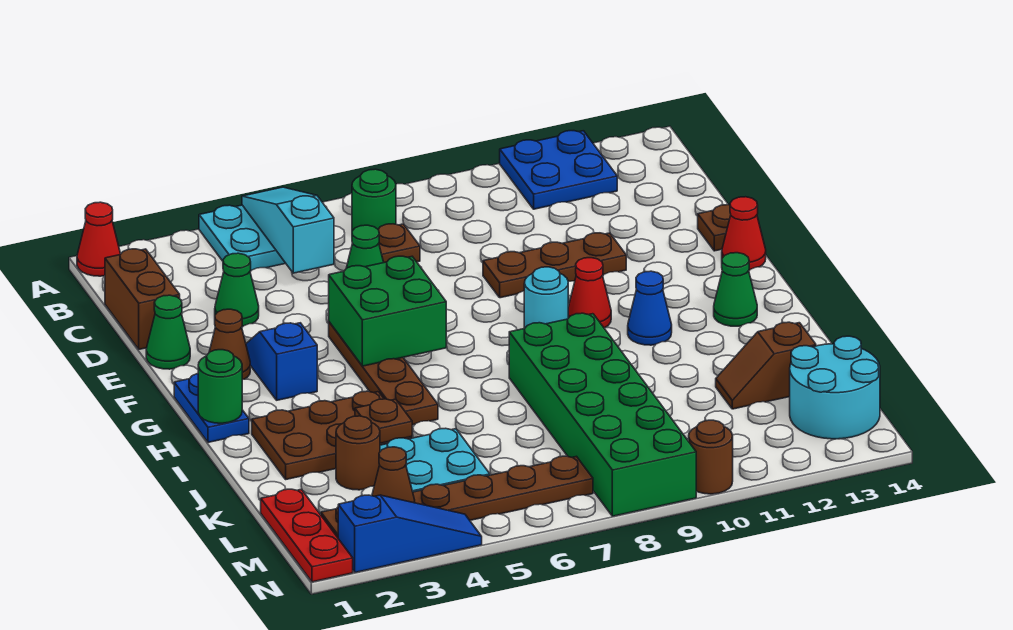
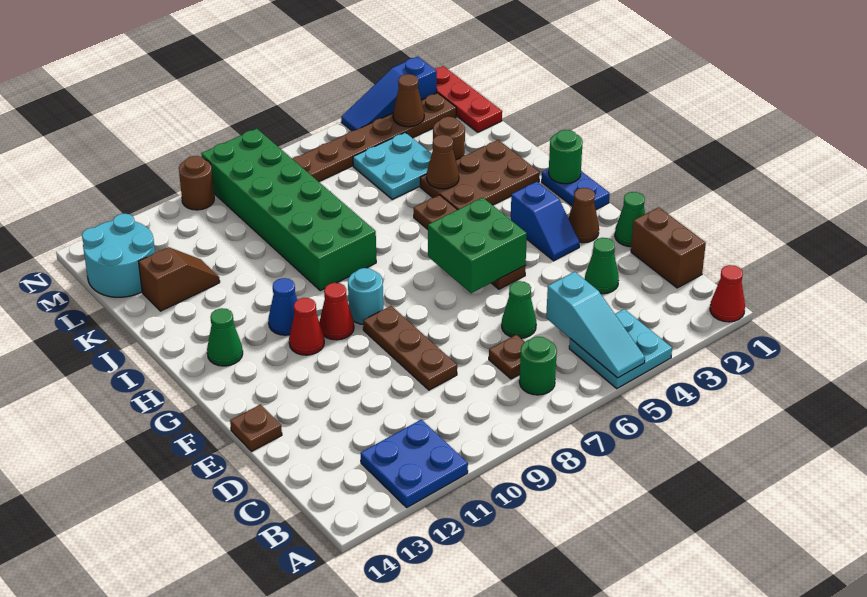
brown plate E9:E11 level 1 -> brown plate D9:F9 level 1
red cone F14 level 1 -> red cone G11 level 1
brown plate J4 level 2 -> brown cone J4 level 2

